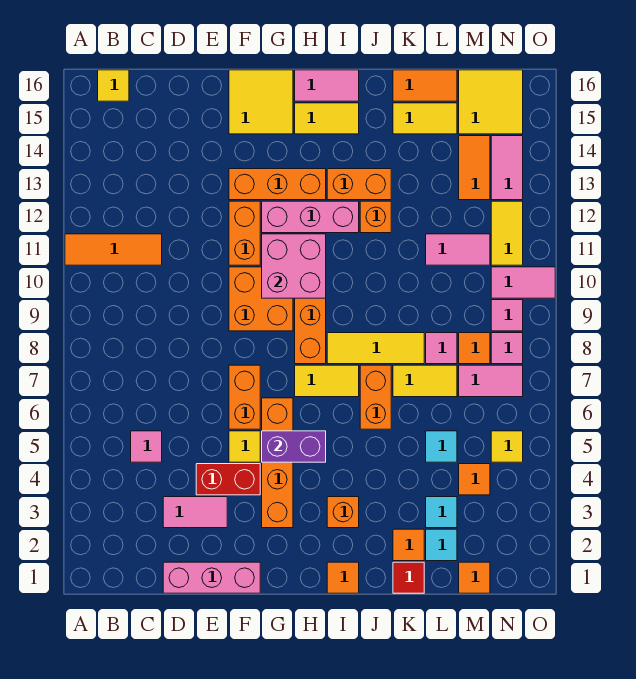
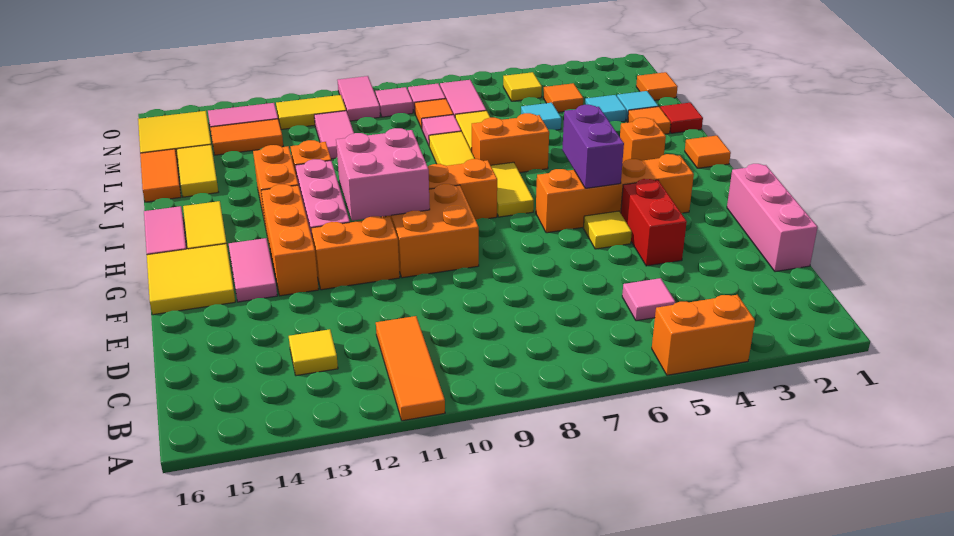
yellow tile B16 level 1 -> yellow tile C13 level 1
pink tile D3:E3 level 1 -> pink tile F14:G14 level 1
orange brick F6:F7 level 1 -> orange brick A4:A5 level 1

